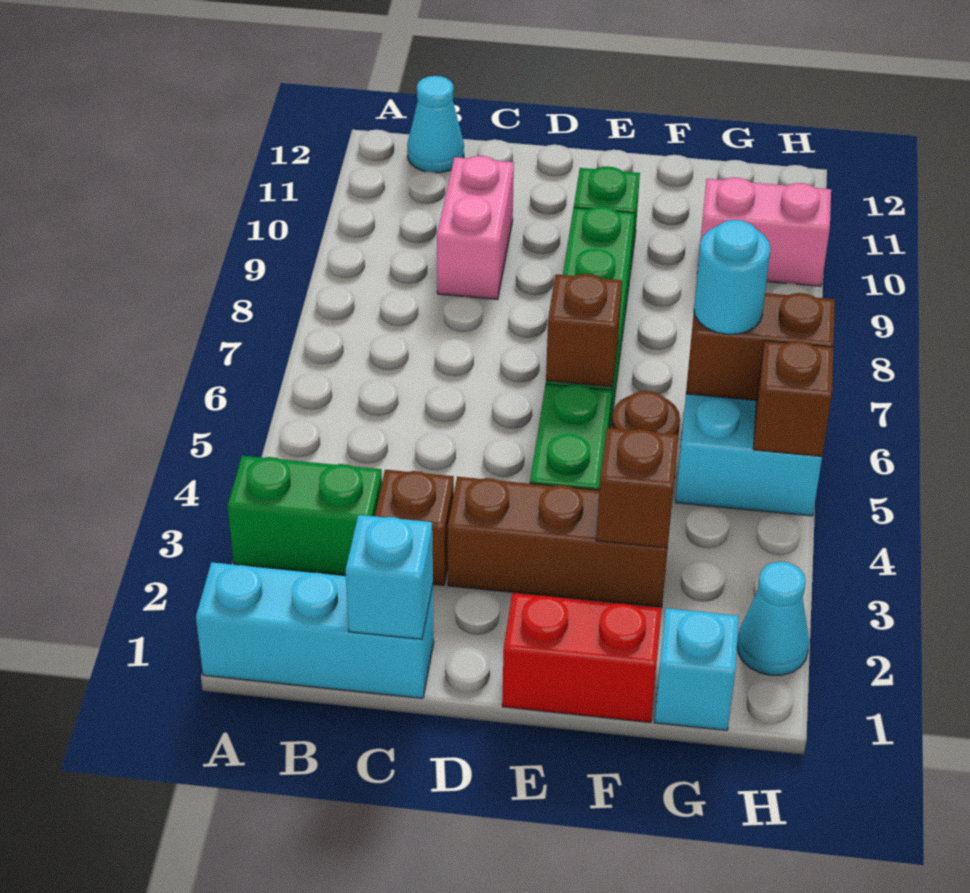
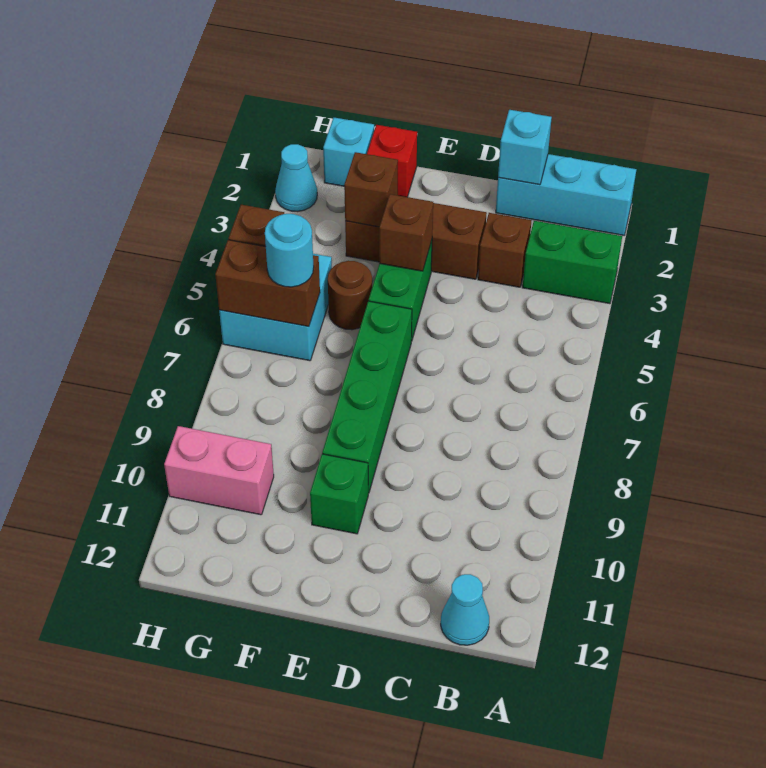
pink brick C9:C10 level 1 -> none
red brick E1:F1 level 1 -> red brick F1 level 1
brown brick E6 level 2 -> brown brick E4 level 2

